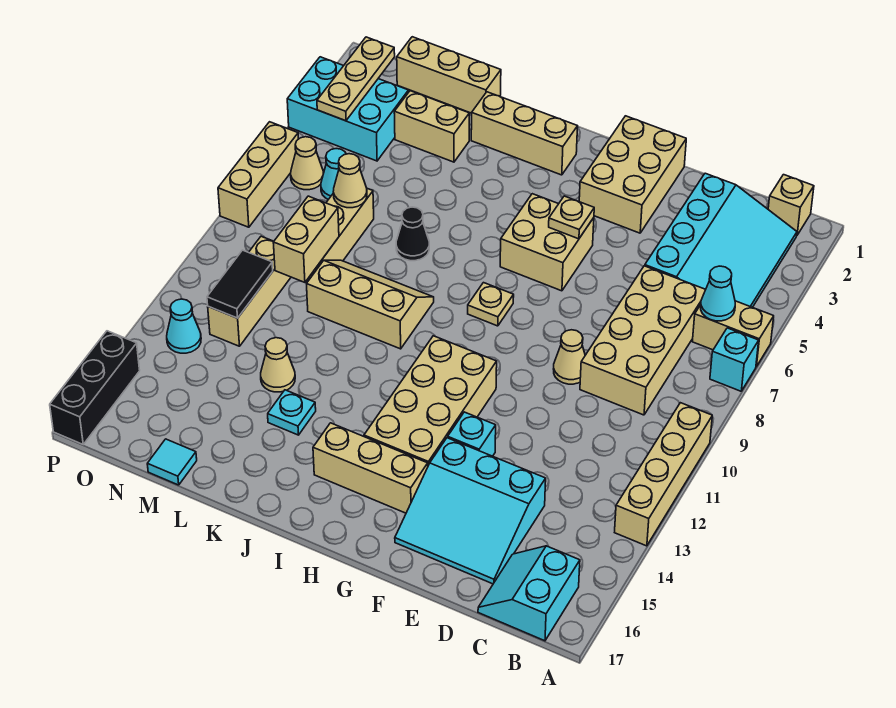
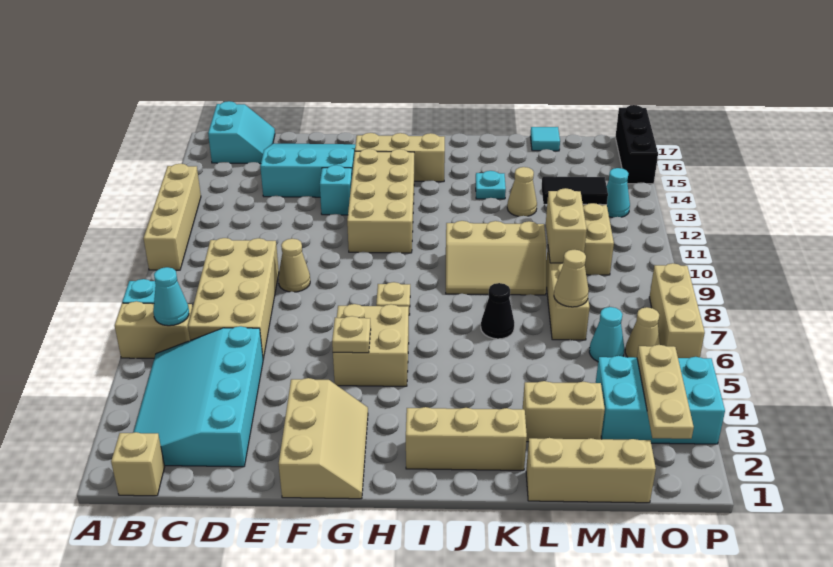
tan brick F1:G3 level 1 -> tan slope F1:G3 level 1 top F
black tile N11:N12 level 2 -> black tile M12:N12 level 2

